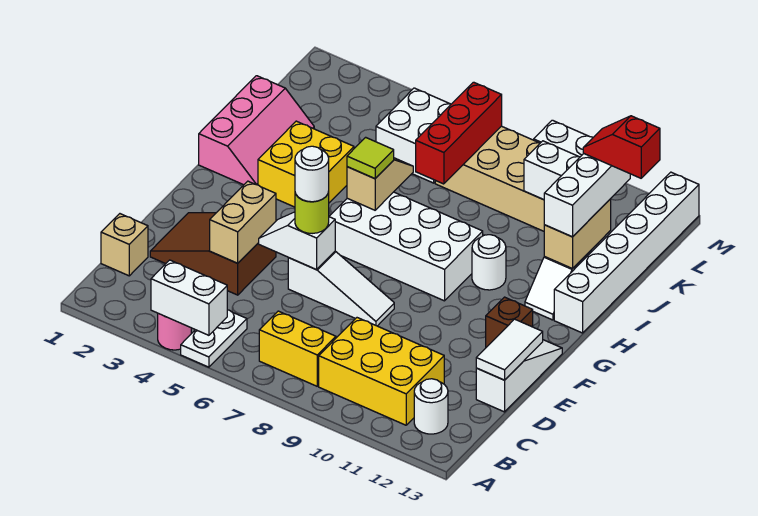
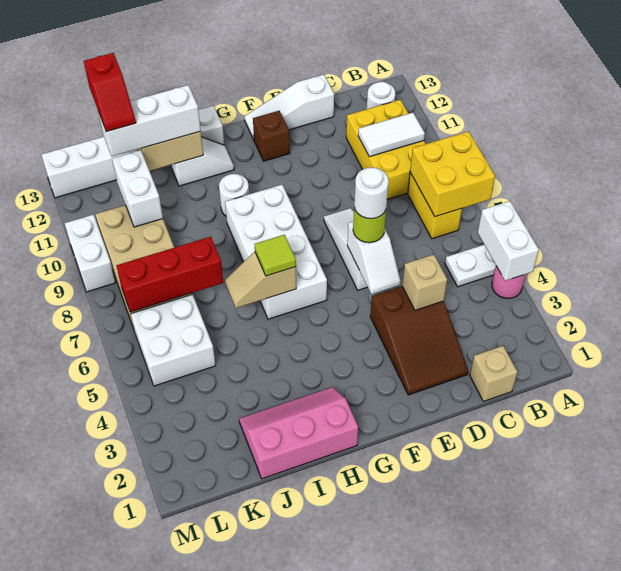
tan brick D4:E4 level 2 -> tan brick D4 level 2
white tile D13:E13 level 2 -> white tile B10:C10 level 2
yellow brick H3:I4 level 1 -> yellow brick A7:B8 level 2

